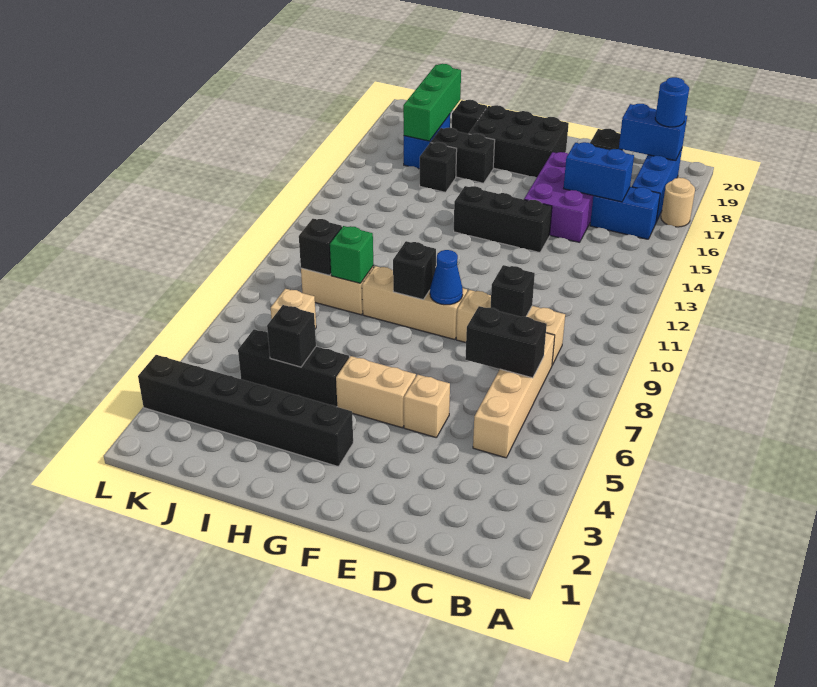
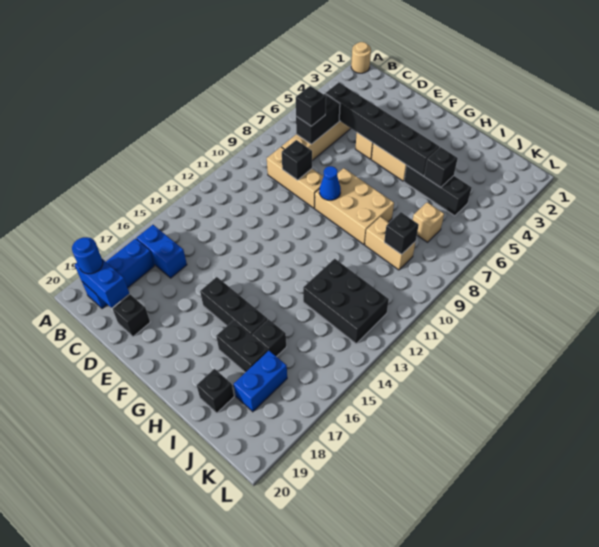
tan round brick A17 level 1 -> tan round brick A1 level 1
black brick C7:D7 level 2 -> black brick C6:C7 level 2
blue brick C16:D16 level 2 -> none
purple brick D15:E17 level 1 -> none
black brick E14:G14 level 1 -> black brick F16:H16 level 1
tan brick F9:H9 level 1 -> tan brick F8:H9 level 1
black brick F18:H19 level 1 -> black brick I12:K13 level 1
black brick G3:L3 level 1 -> black brick C5:H5 level 2
black brick G9 level 2 -> black brick C7 level 3
green brick I9 level 2 -> none
green brick J17:J19 level 2 -> none

